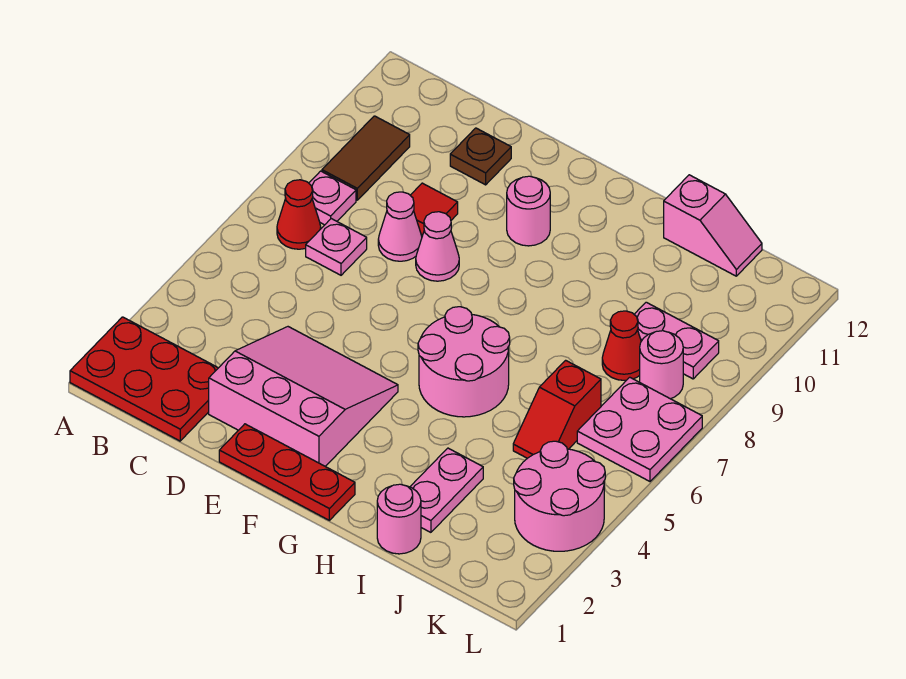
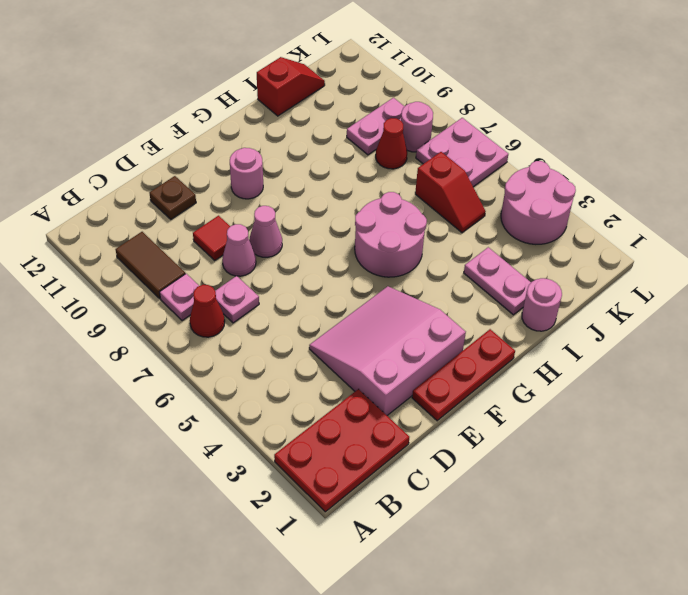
pink slope I12:J12 level 1 top I -> red slope I12:J12 level 1 top I

